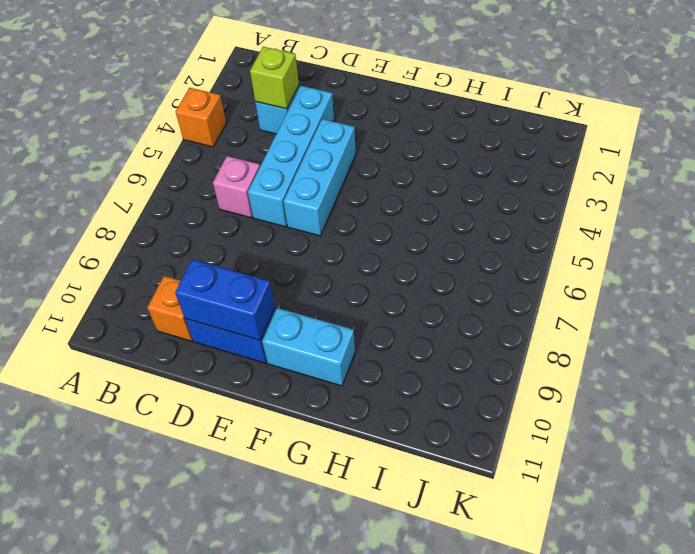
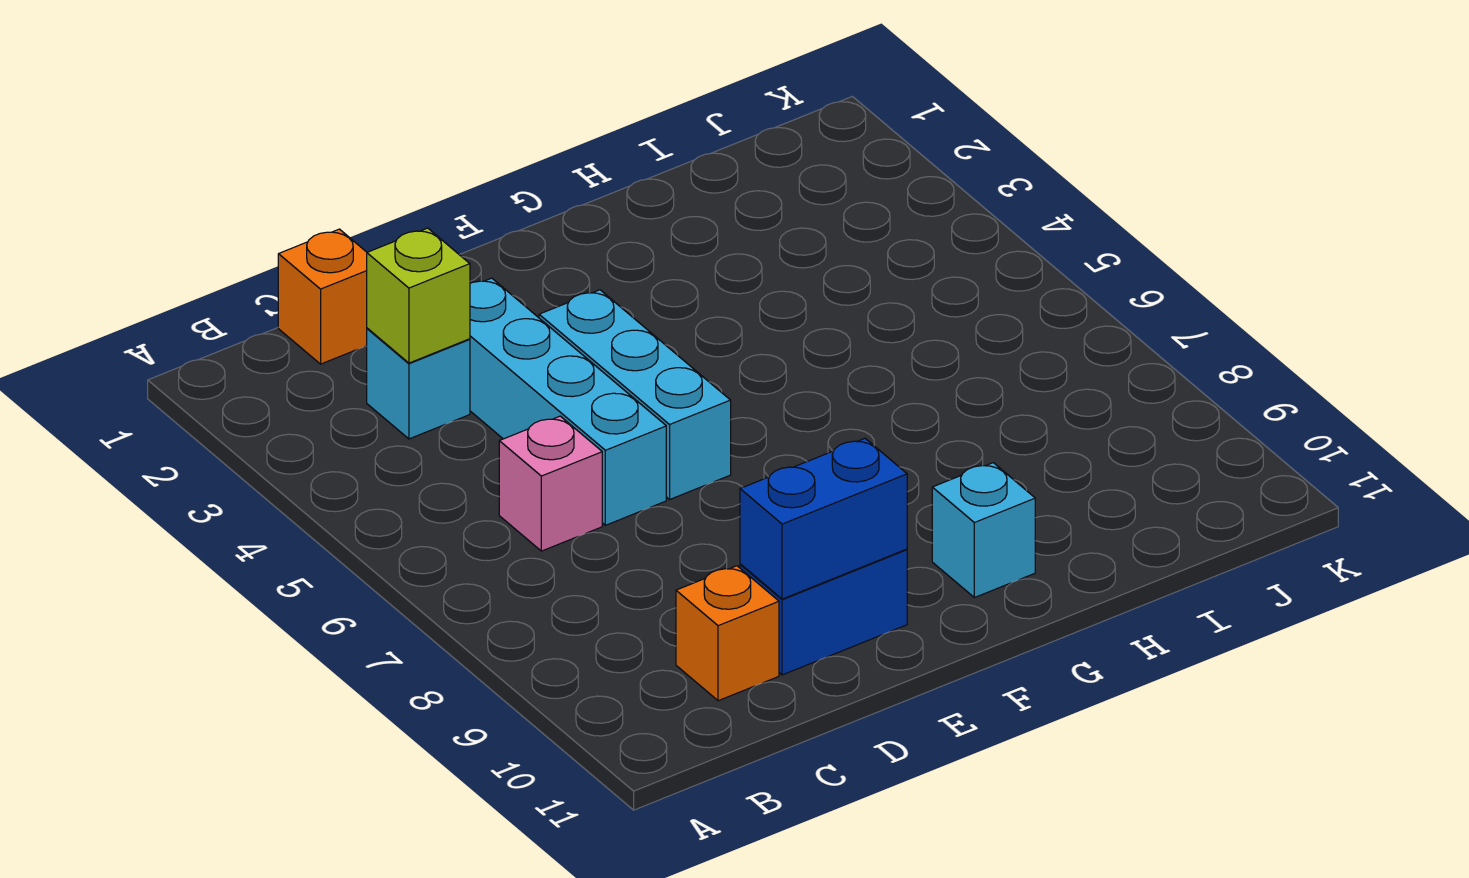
orange brick A4 level 1 -> orange brick C1 level 1
cyan brick F10:G10 level 1 -> cyan brick G10 level 1

